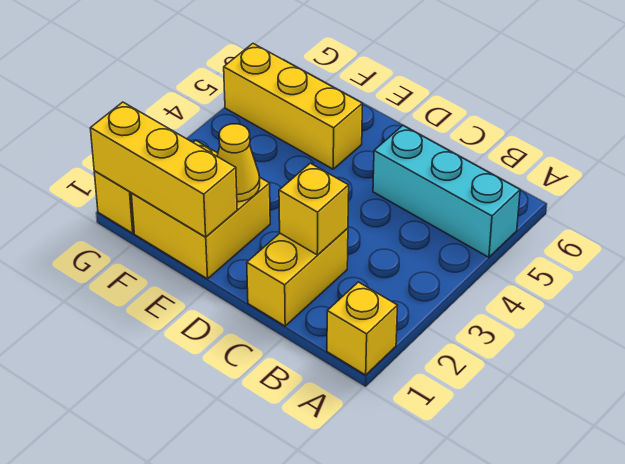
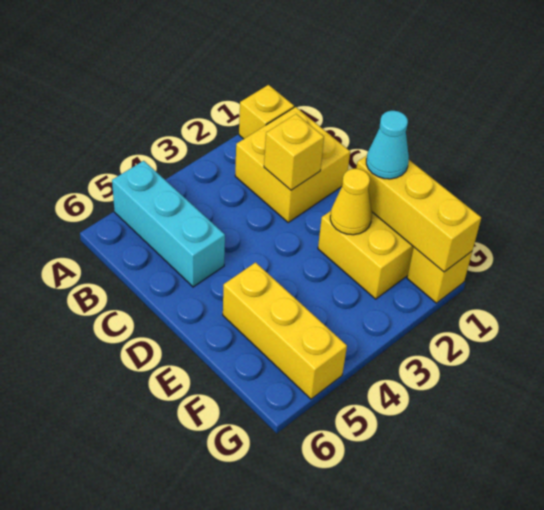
yellow brick C1:C2 level 1 -> yellow brick B1:C2 level 1
none -> cyan cone E1 level 3

